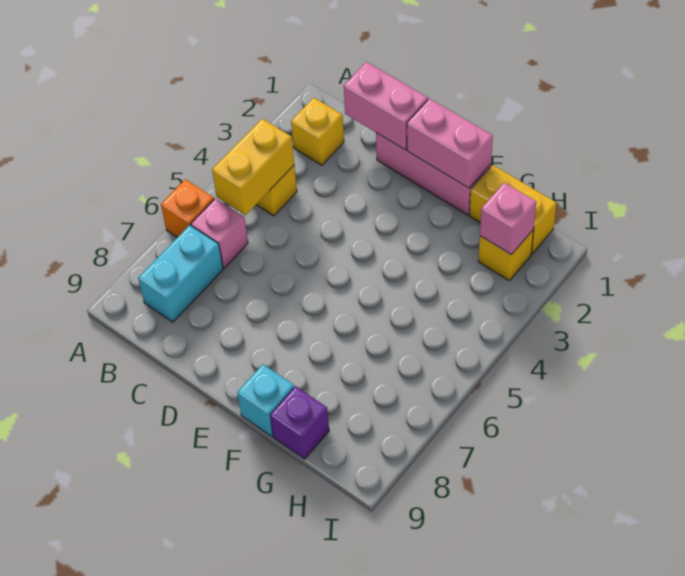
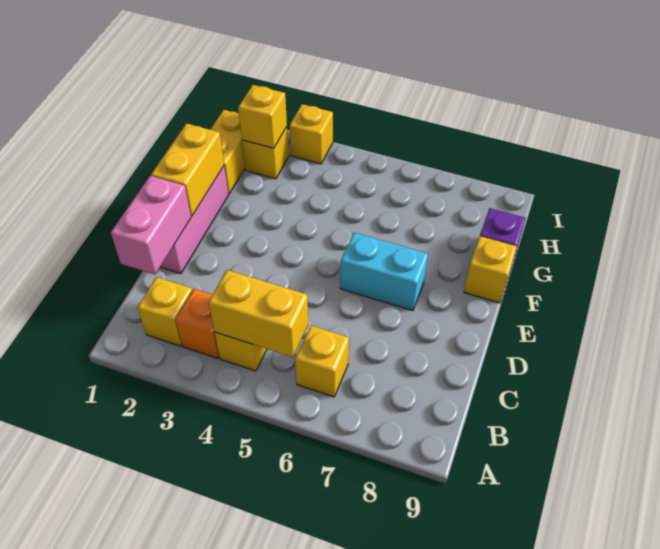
orange brick A6 level 1 -> orange brick B3 level 1
pink brick B6 level 1 -> yellow brick B6 level 1
cyan brick B7:B8 level 1 -> cyan brick E6:E7 level 1
pink brick E1:F1 level 2 -> yellow brick E1:F1 level 2
cyan brick F9 level 1 -> yellow brick F9 level 1
pink brick H2 level 2 -> yellow brick H2 level 2
none -> yellow brick I3 level 1

